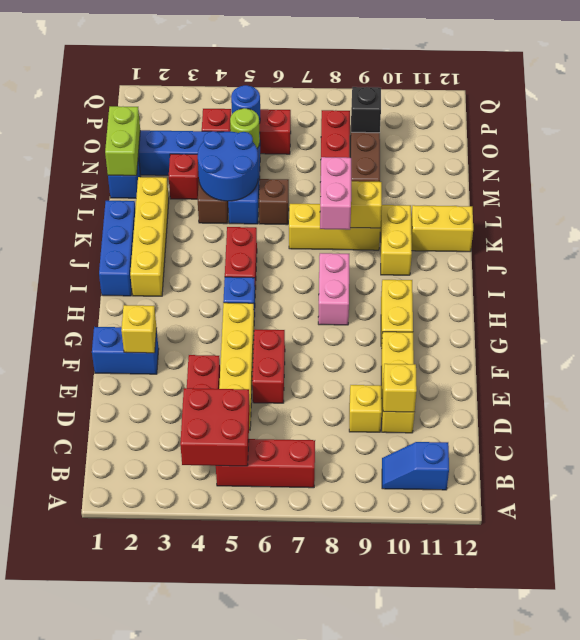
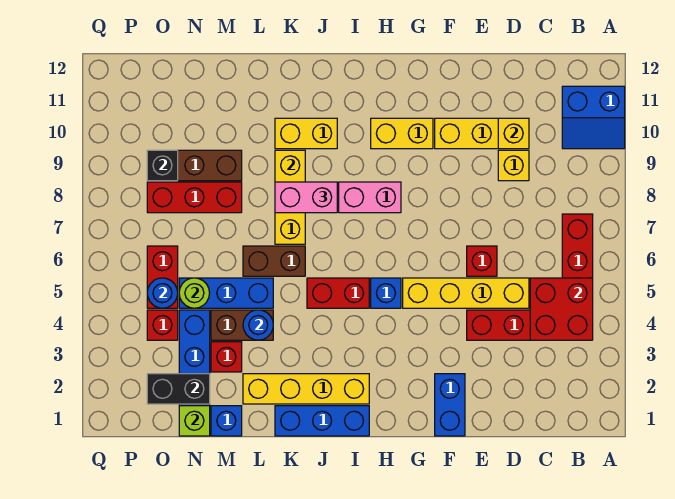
blue slope B10:B11 level 1 top 11 -> blue slope A10:B11 level 1 top 11
red brick E6:F6 level 1 -> red brick E6 level 1
yellow brick F2 level 2 -> none
yellow brick K11:K12 level 1 -> none
blue round brick L4:M5 level 2 -> blue round brick L4 level 2
brown brick L6 level 1 -> brown brick K6:L6 level 1
lime brick M1:N1 level 2 -> lime brick N1 level 2
none -> black brick N2:O2 level 2

